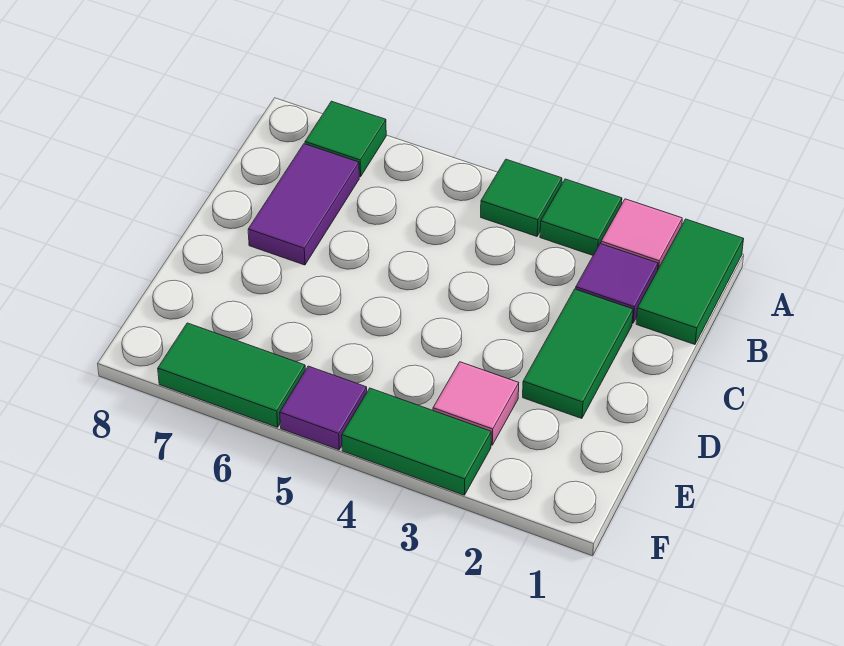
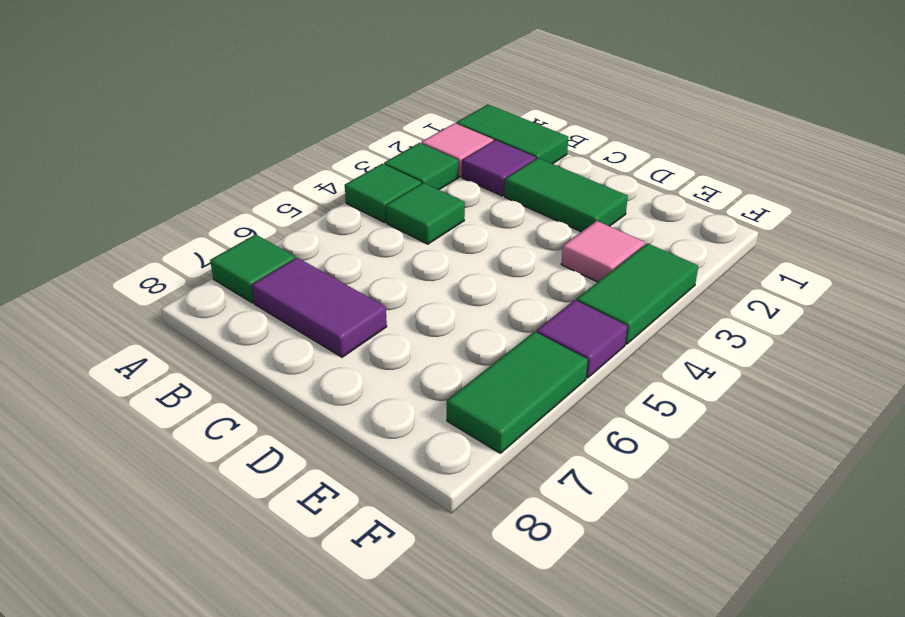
none -> green tile B4 level 1

